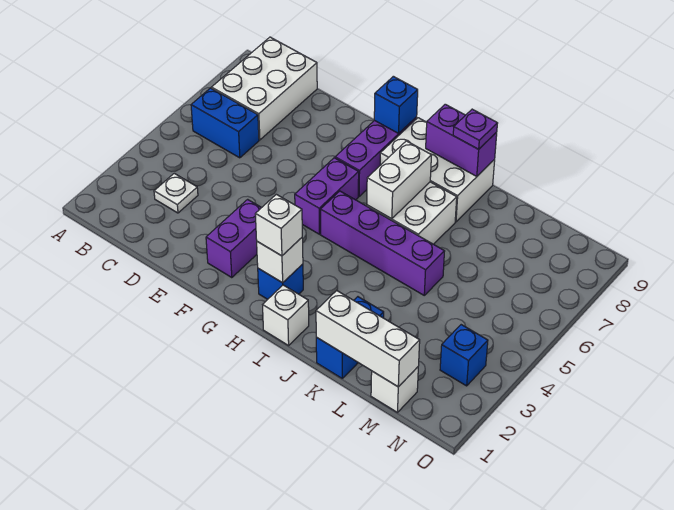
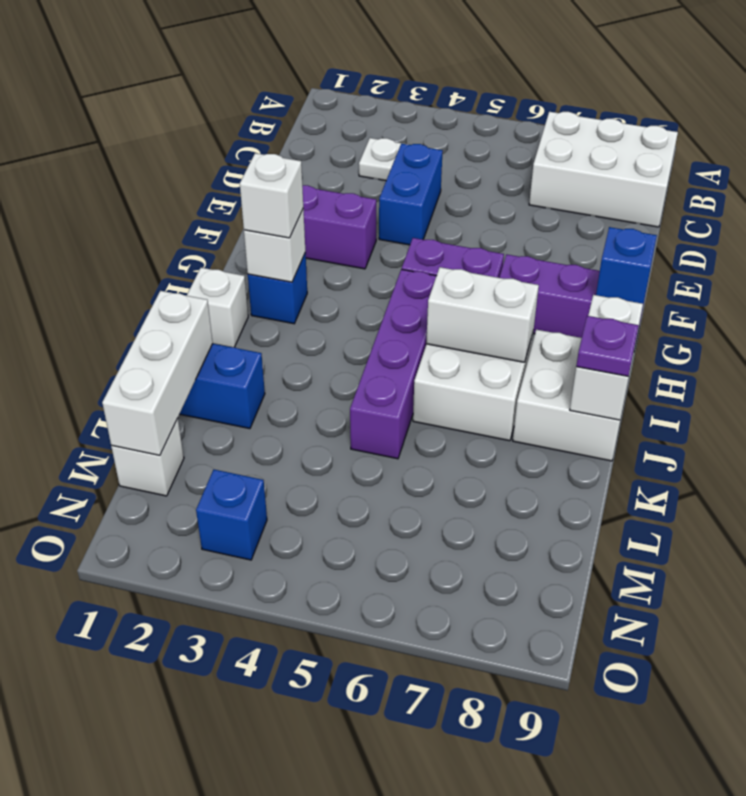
blue brick B6:C6 level 1 -> blue brick D4:E4 level 1
white brick H8:J9 level 1 -> white brick I8:J9 level 1
purple brick I9:J9 level 2 -> white brick I9:J9 level 2

